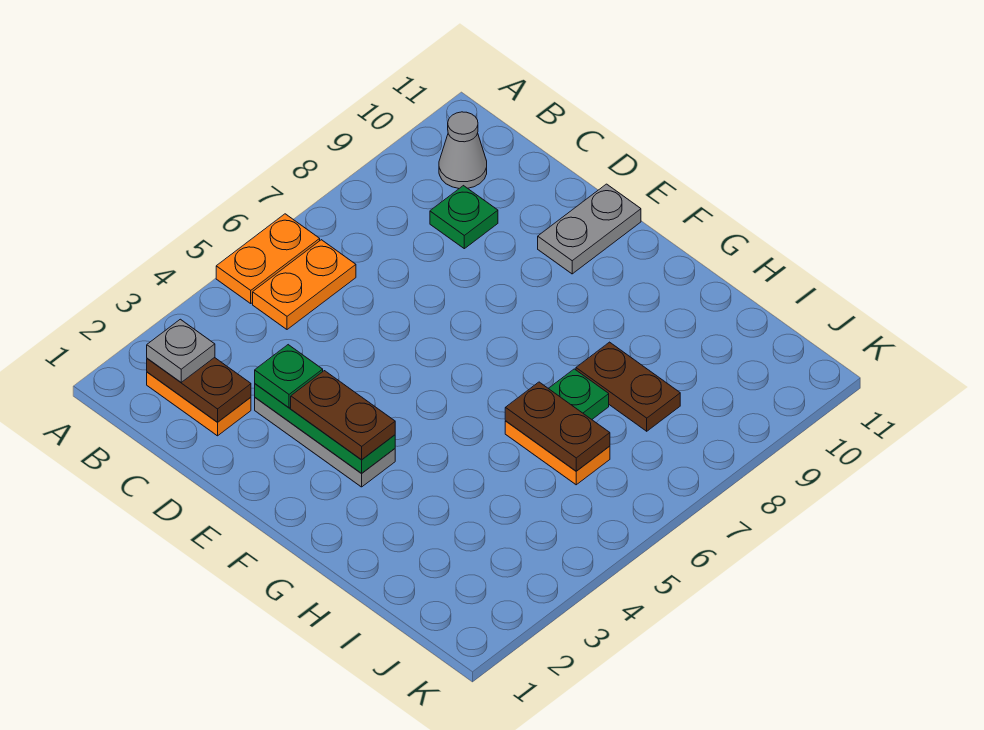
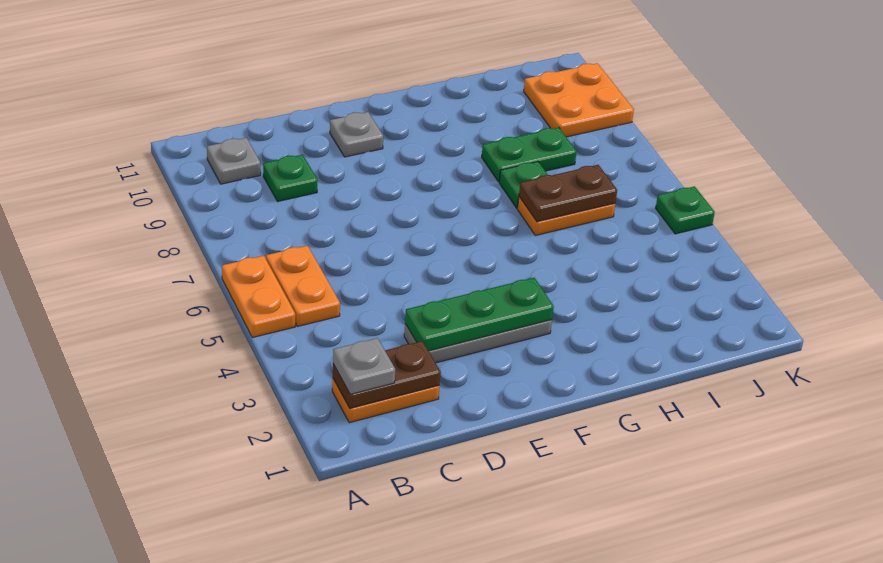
grey cone B10 level 1 -> grey plate B10 level 1
green plate D3 level 3 -> green plate K5 level 1
brown plate E3:F3 level 3 -> none
grey plate E10:E11 level 1 -> grey plate E10 level 1
brown plate H8:I8 level 1 -> green plate H8:I8 level 1
none -> orange plate J9:K10 level 1

